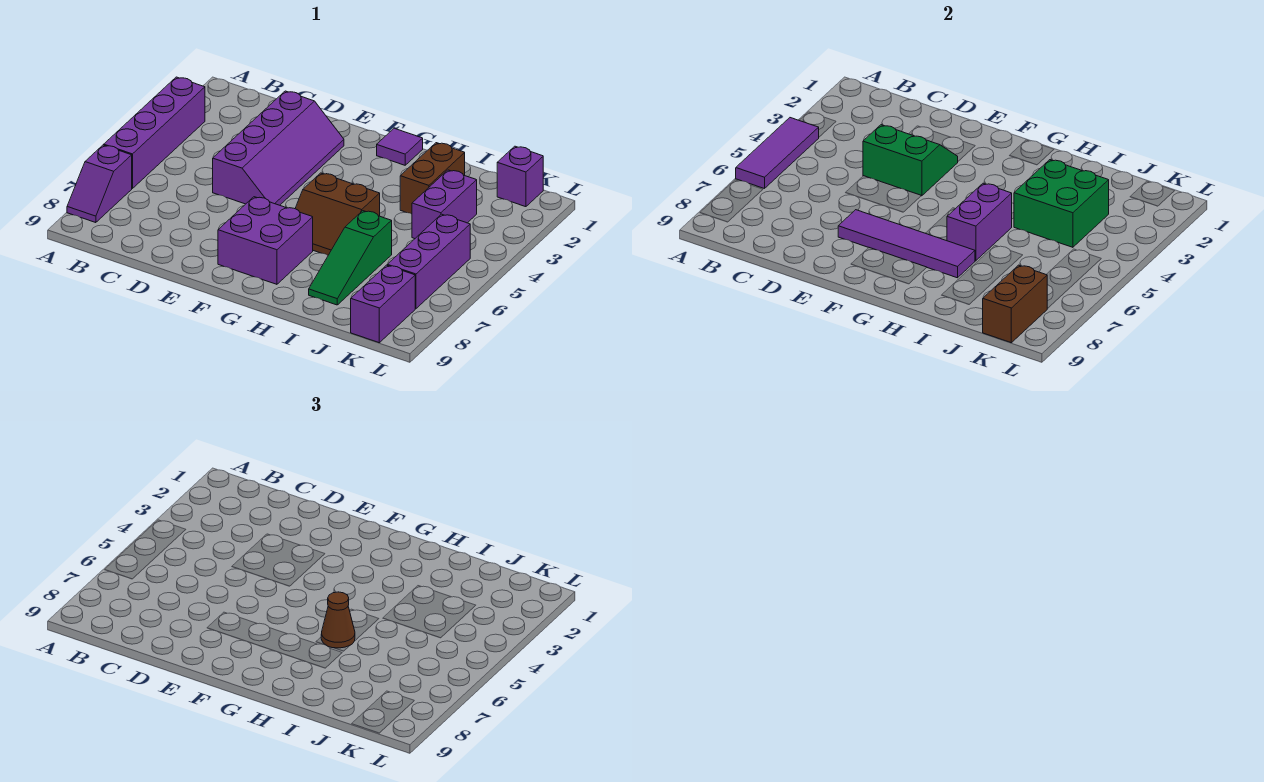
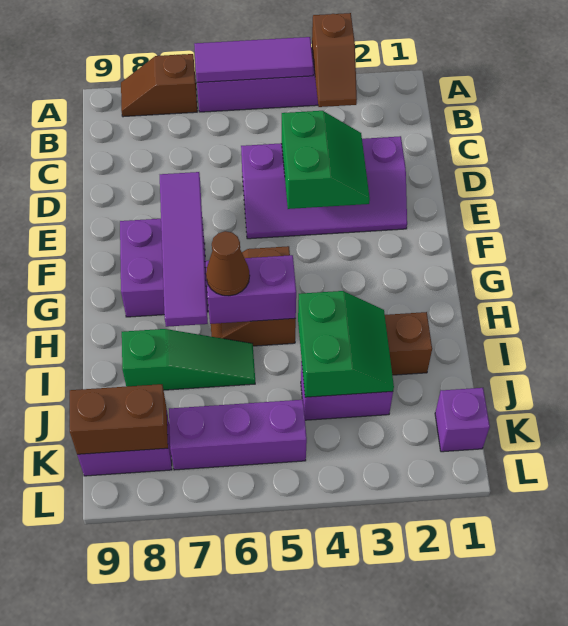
none -> brown slope A3:B3 level 2 top A
purple slope A7:A8 level 1 top 7 -> brown slope A7:A8 level 1 top 7
purple tile G1 level 1 -> none
green brick I3:J4 level 2 -> green slope I3:J4 level 2 top 4
green slope I6:I8 level 1 top 6 -> green slope I6:I8 level 1 top 8

